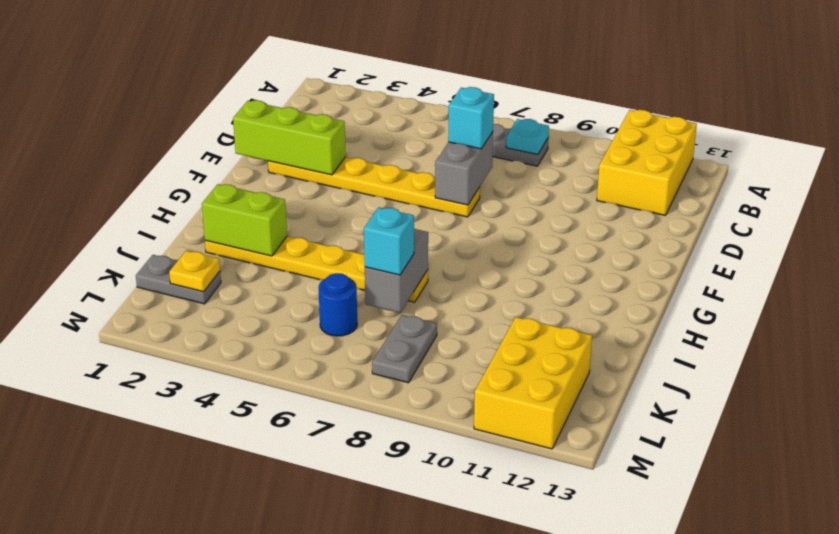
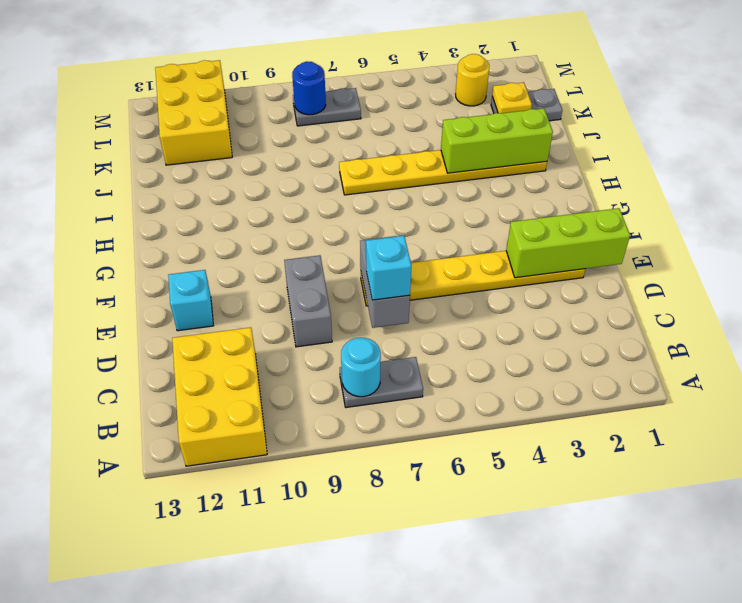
cyan plate B8 level 2 -> cyan round brick B8 level 2
lime brick I2:I3 level 2 -> lime brick I2:I4 level 2
grey brick I7:J7 level 2 -> grey brick D9:E9 level 1
cyan brick J7 level 3 -> cyan brick E12 level 1
blue round brick K6 level 1 -> blue round brick L8 level 2
grey plate K8:L8 level 1 -> grey plate L7:L8 level 1
none -> yellow round brick L3 level 1

